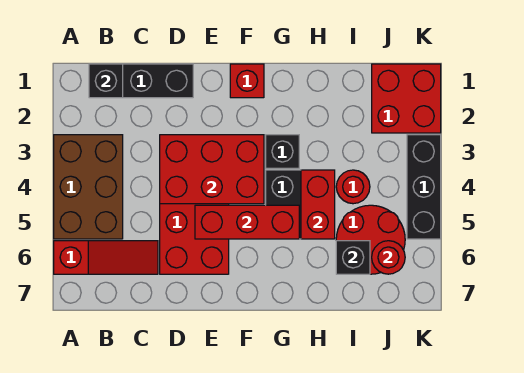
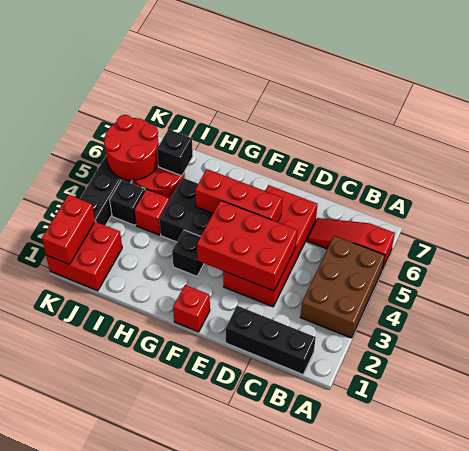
black brick B1 level 2 -> black brick J4 level 1
red brick H4:H5 level 2 -> red brick K1:K2 level 2
red round brick I4 level 1 -> red brick I4 level 1
red round brick J6 level 2 -> red round brick J5:K6 level 2

